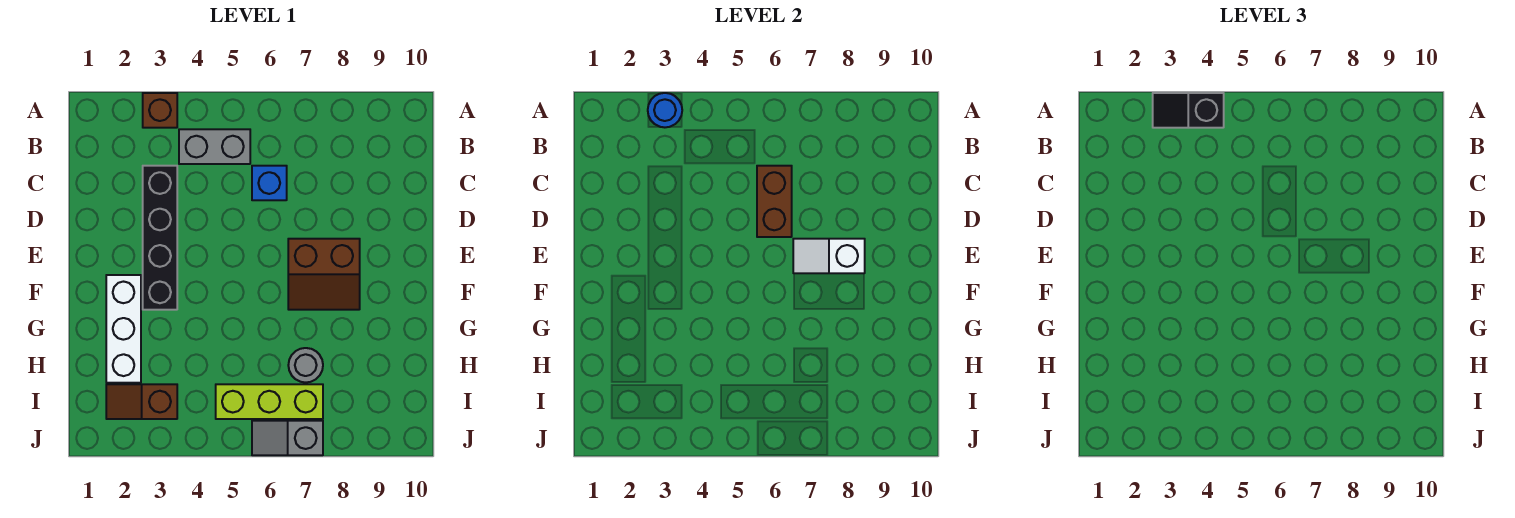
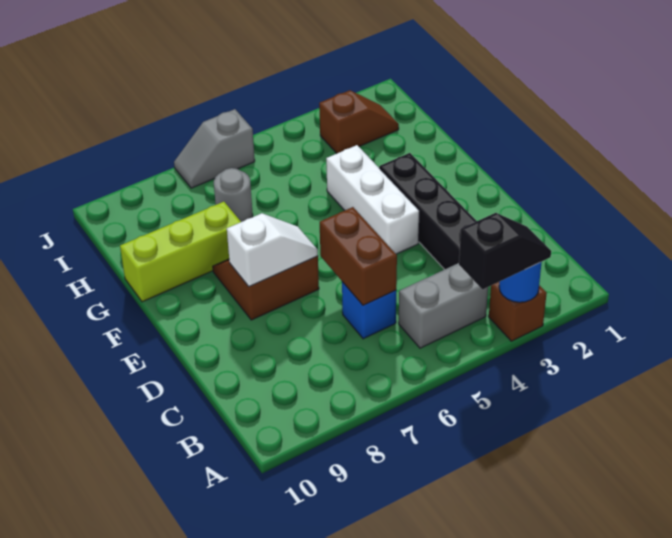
white brick F2:H2 level 1 -> white brick E4:G4 level 1
lime brick I5:I7 level 1 -> lime brick G8:G10 level 1
grey slope J6:J7 level 1 top 7 -> grey slope J6:J7 level 1 top 6

